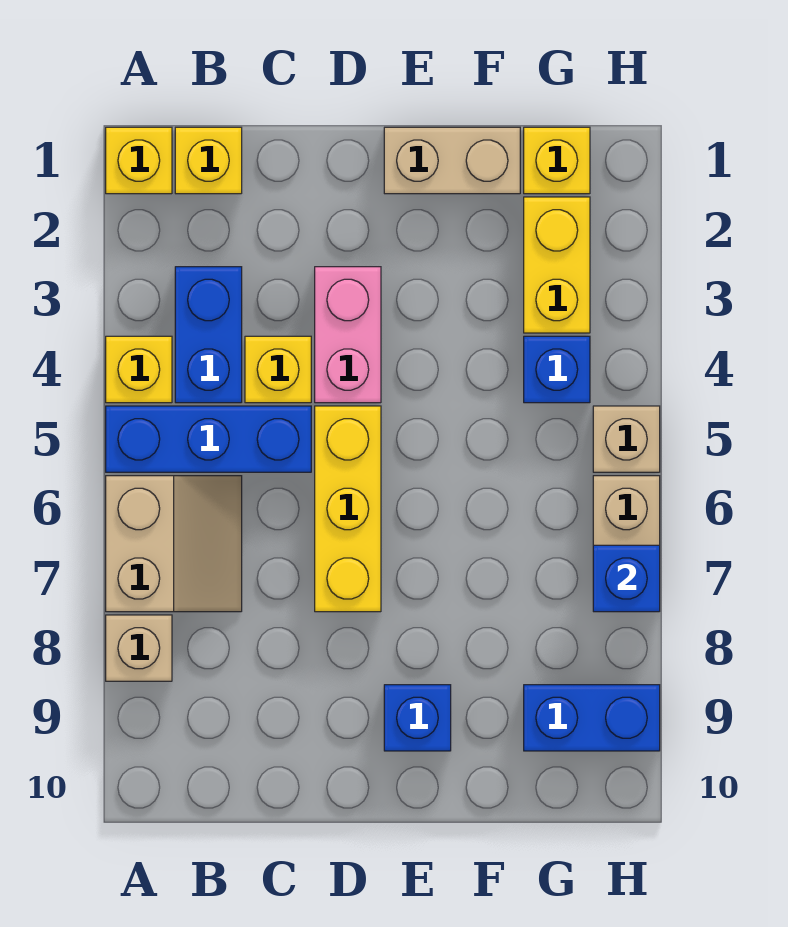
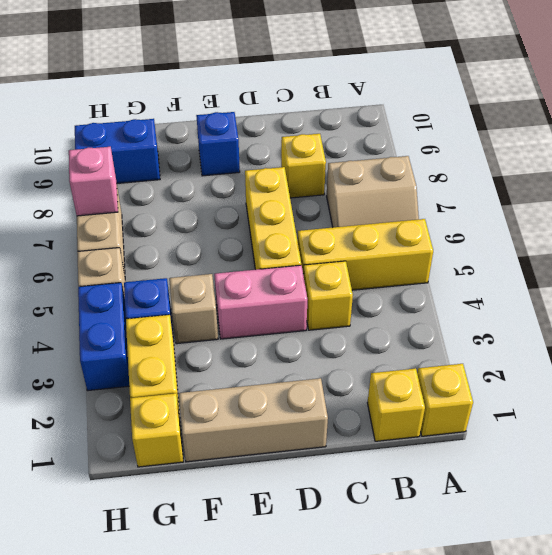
yellow brick A4 level 1 -> yellow brick C8 level 1
blue brick A5:C5 level 1 -> yellow brick A5:C5 level 1
tan slope A6:B7 level 1 top A -> tan slope A6:B7 level 1 top 7
tan brick A8 level 1 -> tan brick F4 level 1
blue brick B3:B4 level 1 -> blue brick H3:H4 level 1
pink brick D3:D4 level 1 -> pink brick D4:E4 level 1
tan brick E1:F1 level 1 -> tan brick D1:F1 level 1
blue brick H7 level 2 -> pink brick H7 level 2

